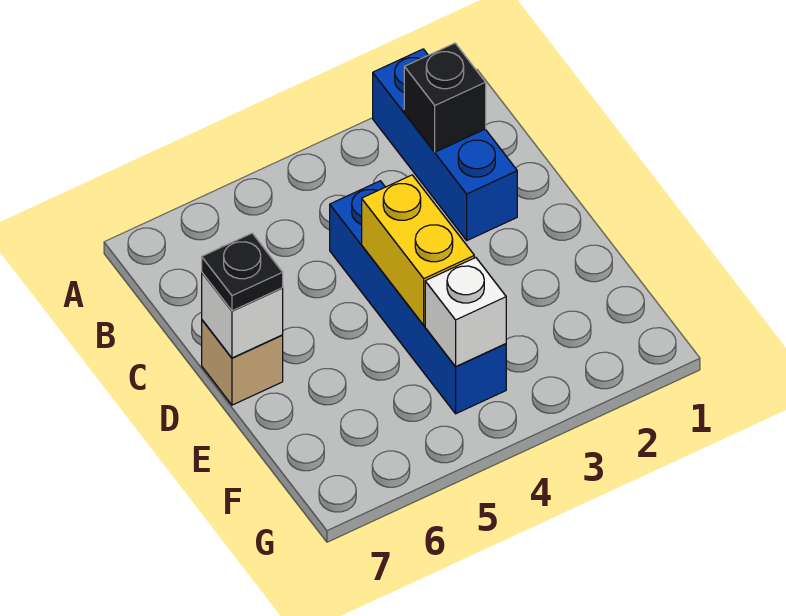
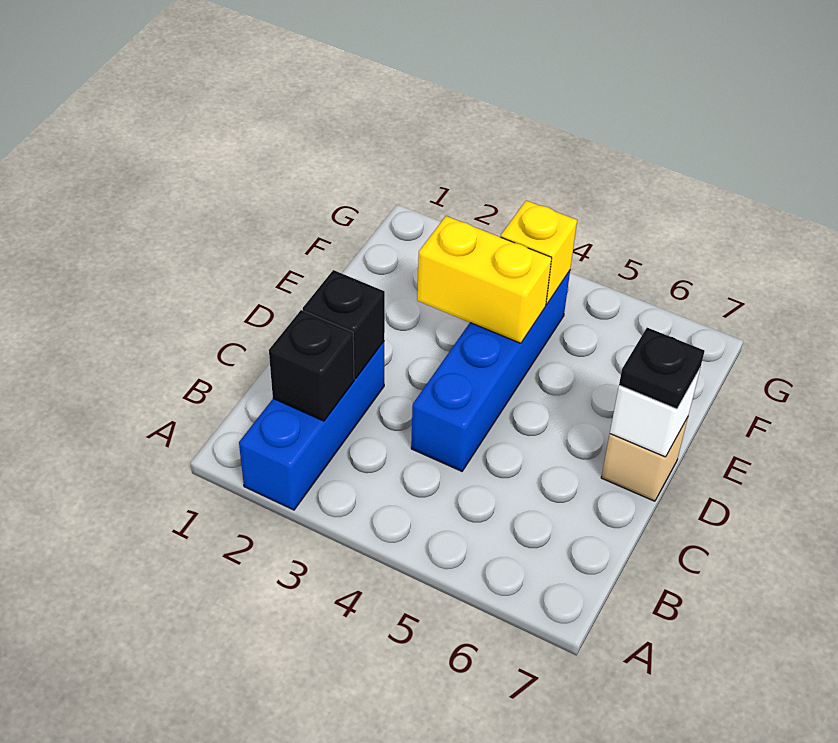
none -> black brick C2 level 2
yellow brick D4:E4 level 2 -> yellow brick E3:E4 level 2
white brick F4 level 2 -> yellow brick F4 level 2

